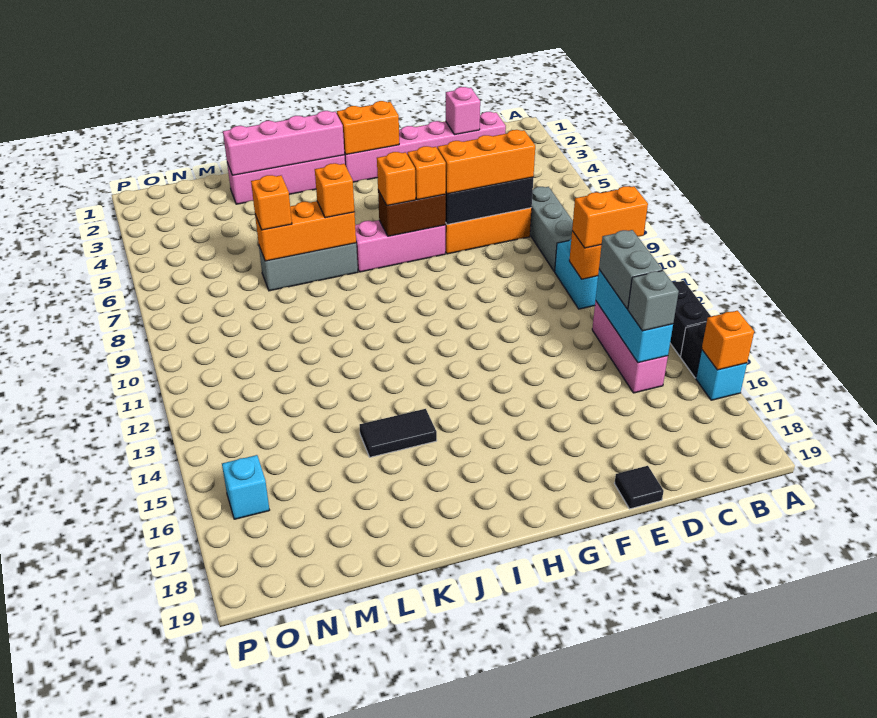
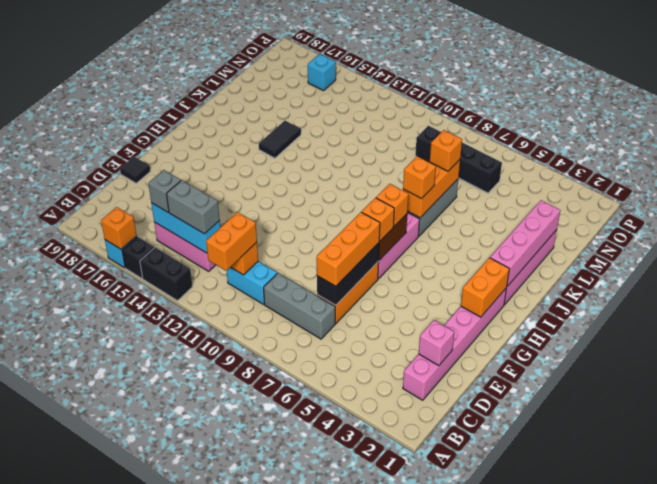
none -> black brick N6:N9 level 1

